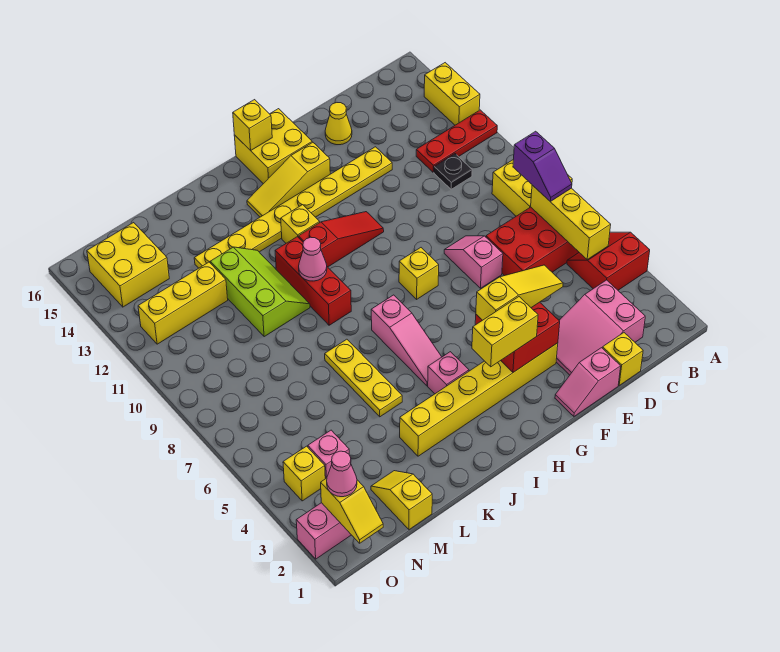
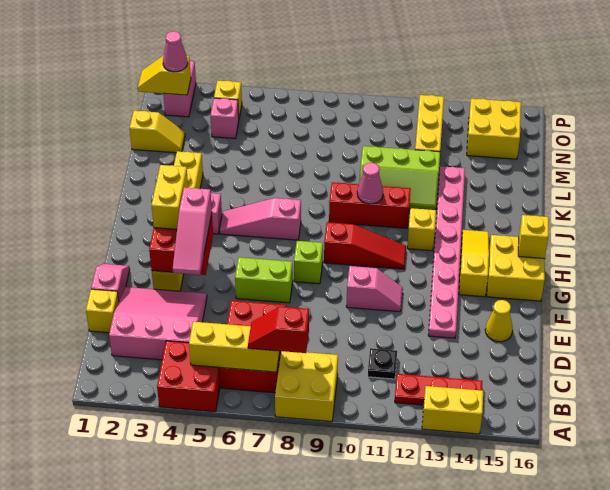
red slope A4:B5 level 1 top 4 -> red brick A4:B5 level 1
red plate A12:C12 level 1 -> red plate B12:B14 level 1
purple slope B7:B8 level 3 top 8 -> red slope B7:B8 level 3 top 8
pink slope C2:E3 level 1 top C -> pink slope C2:E4 level 1 top C
yellow slope E4:G4 level 3 top G -> pink slope E4:G4 level 3 top G
pink slope E7:E8 level 1 top 7 -> pink slope F10:F11 level 1 top 10
yellow plate E13:L13 level 1 -> pink plate E13:L13 level 1
none -> lime brick F6:F7 level 1
yellow brick G8 level 1 -> lime brick G8 level 1
red slope G11:I11 level 1 top I -> red slope H9:H11 level 1 top 9
yellow plate K5:K7 level 1 -> none

